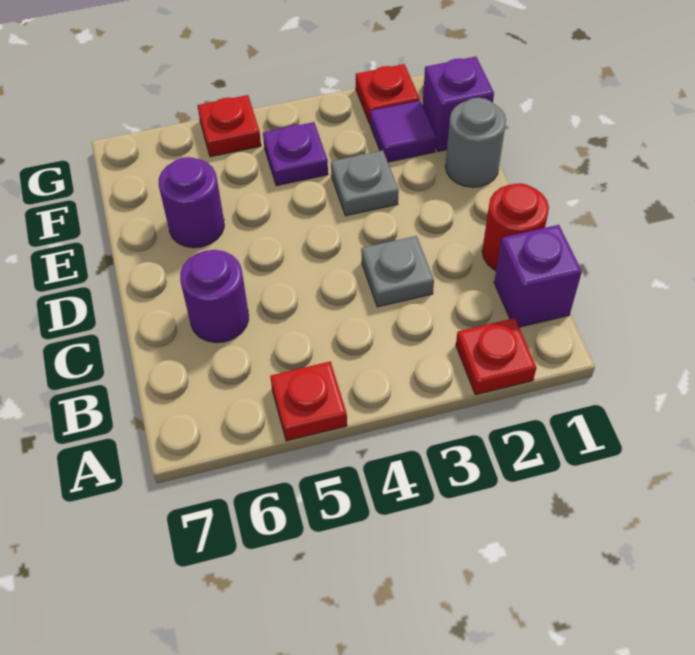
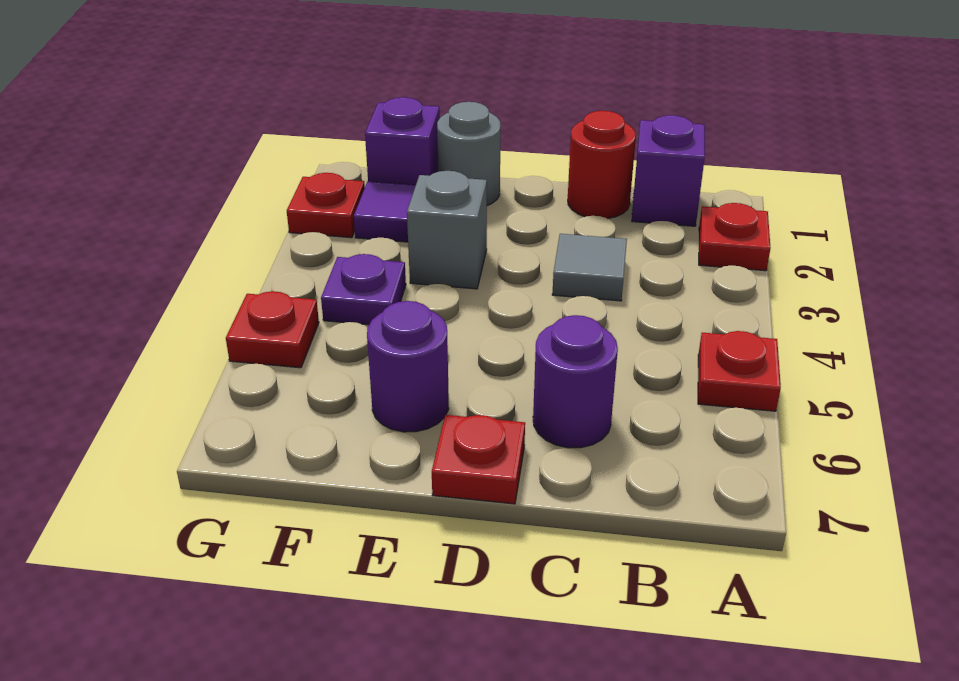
grey plate C3 level 1 -> grey tile C3 level 1
none -> red plate D7 level 1
grey plate E3 level 1 -> grey brick E3 level 1

